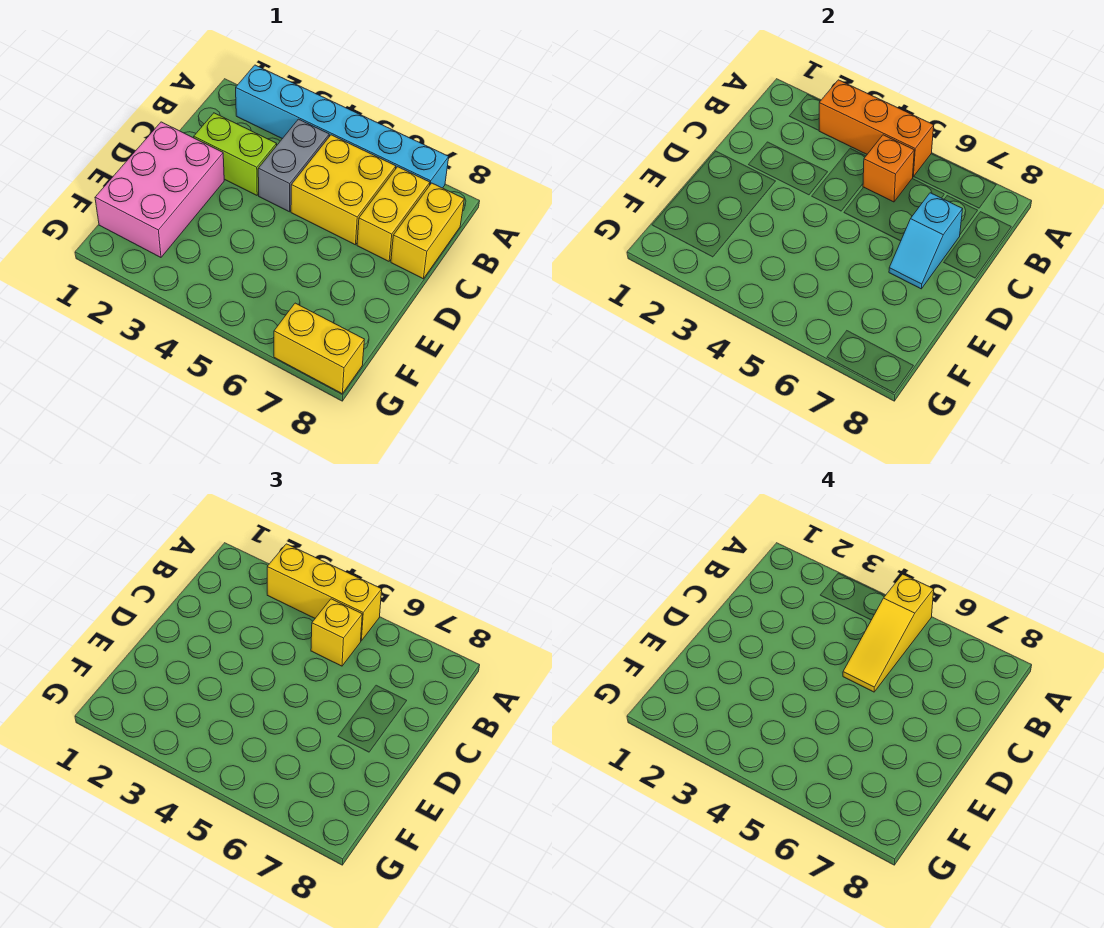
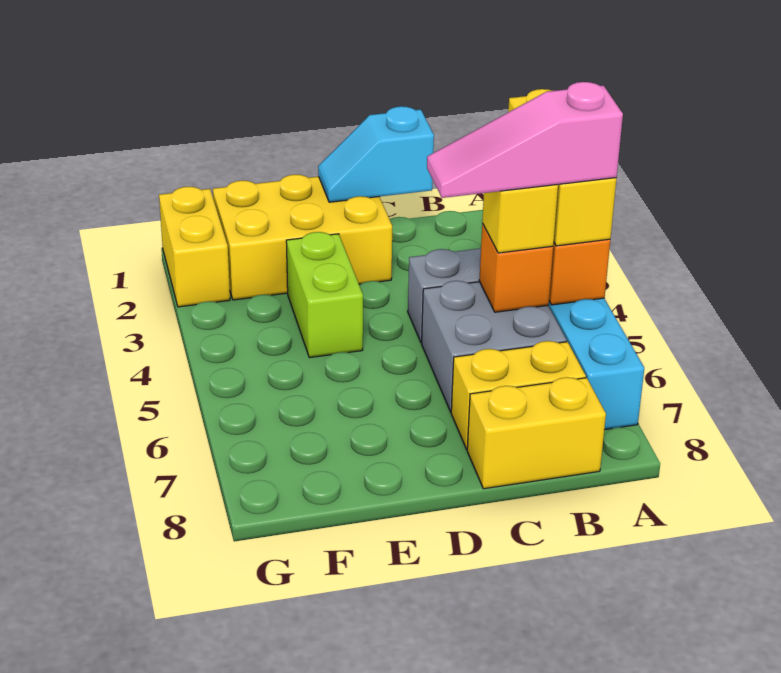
yellow slope A5:C5 level 4 top A -> pink slope A5:C5 level 4 top A
yellow brick B5:C6 level 1 -> grey brick B5:C6 level 1
lime brick C2:C3 level 1 -> lime brick E3:E4 level 1
cyan slope C7:D7 level 2 top C -> cyan slope C1:D1 level 2 top C
pink brick D1:F2 level 1 -> yellow brick D1:F2 level 1
yellow brick G7:G8 level 1 -> yellow brick G1:G2 level 1

